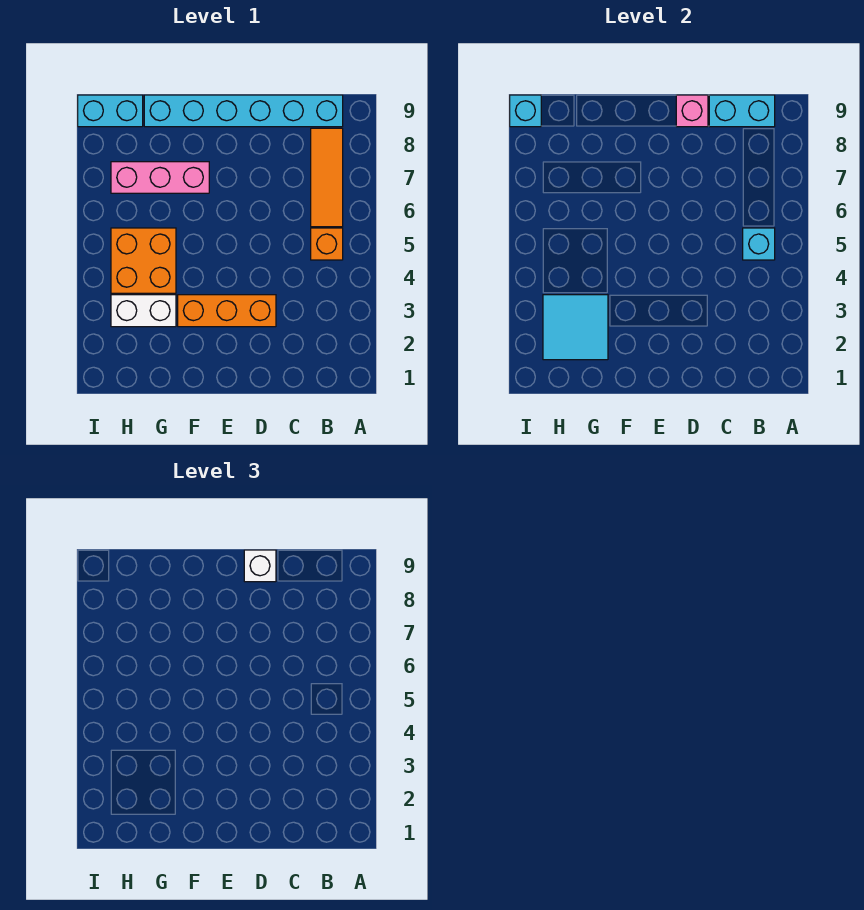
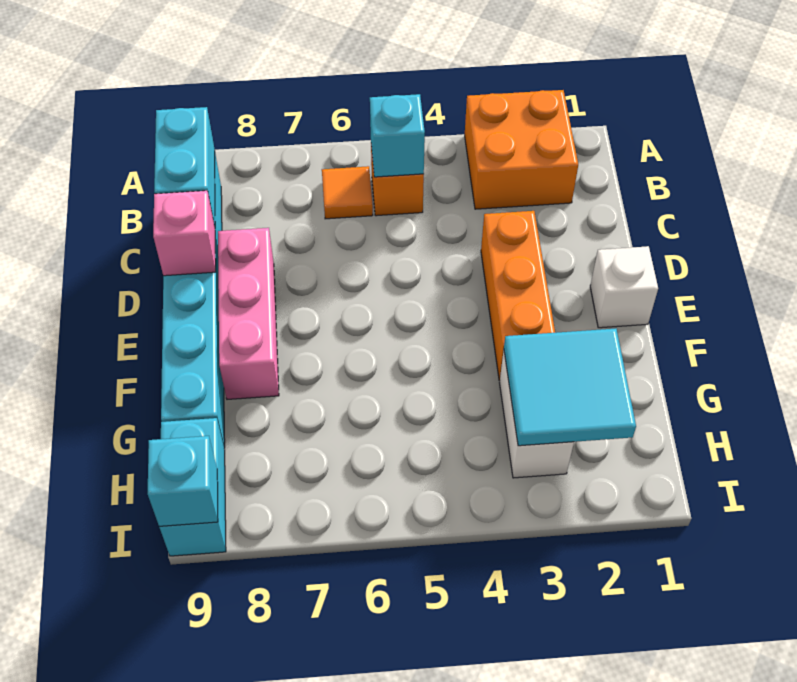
orange tile B6:B8 level 1 -> orange tile B6 level 1
white brick D9 level 3 -> white brick E1 level 1
pink brick F7:H7 level 1 -> pink brick D8:F8 level 1
orange brick G4:H5 level 1 -> orange brick A2:B3 level 1

